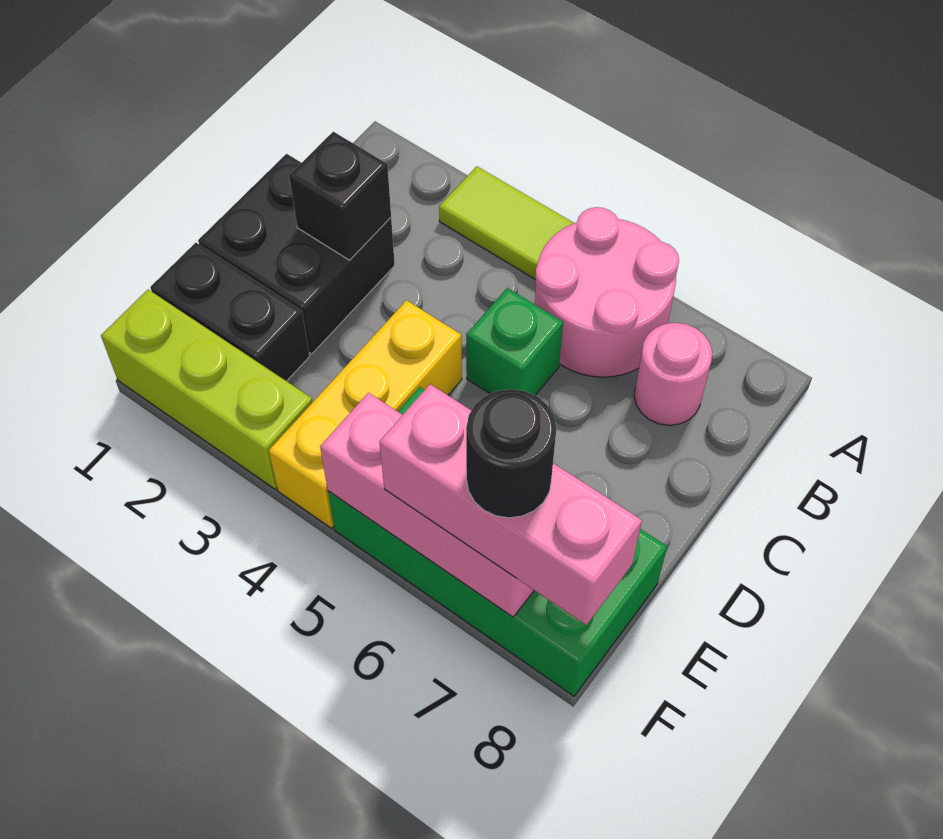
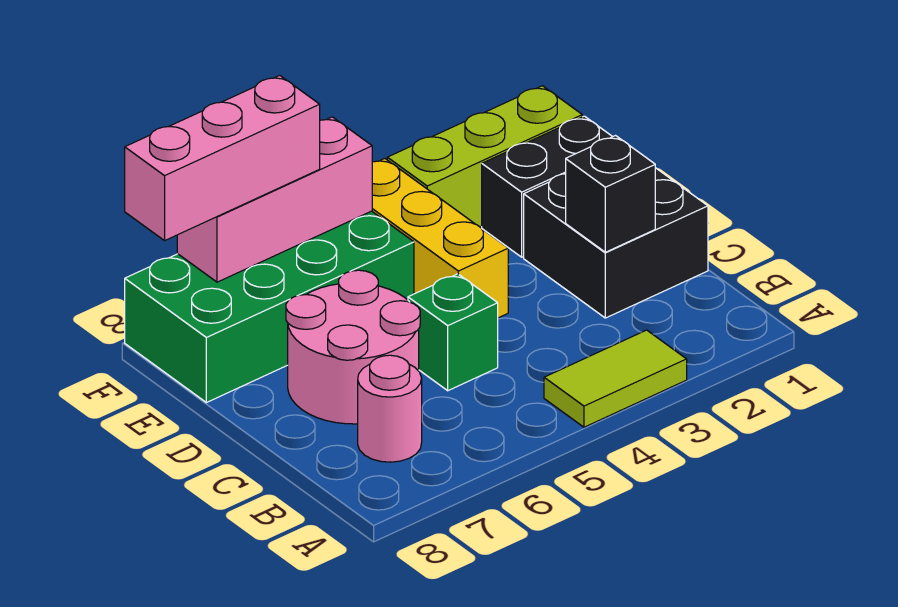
pink round brick A5:B6 level 1 -> pink round brick C6:D7 level 1
black round brick F7 level 4 -> none

